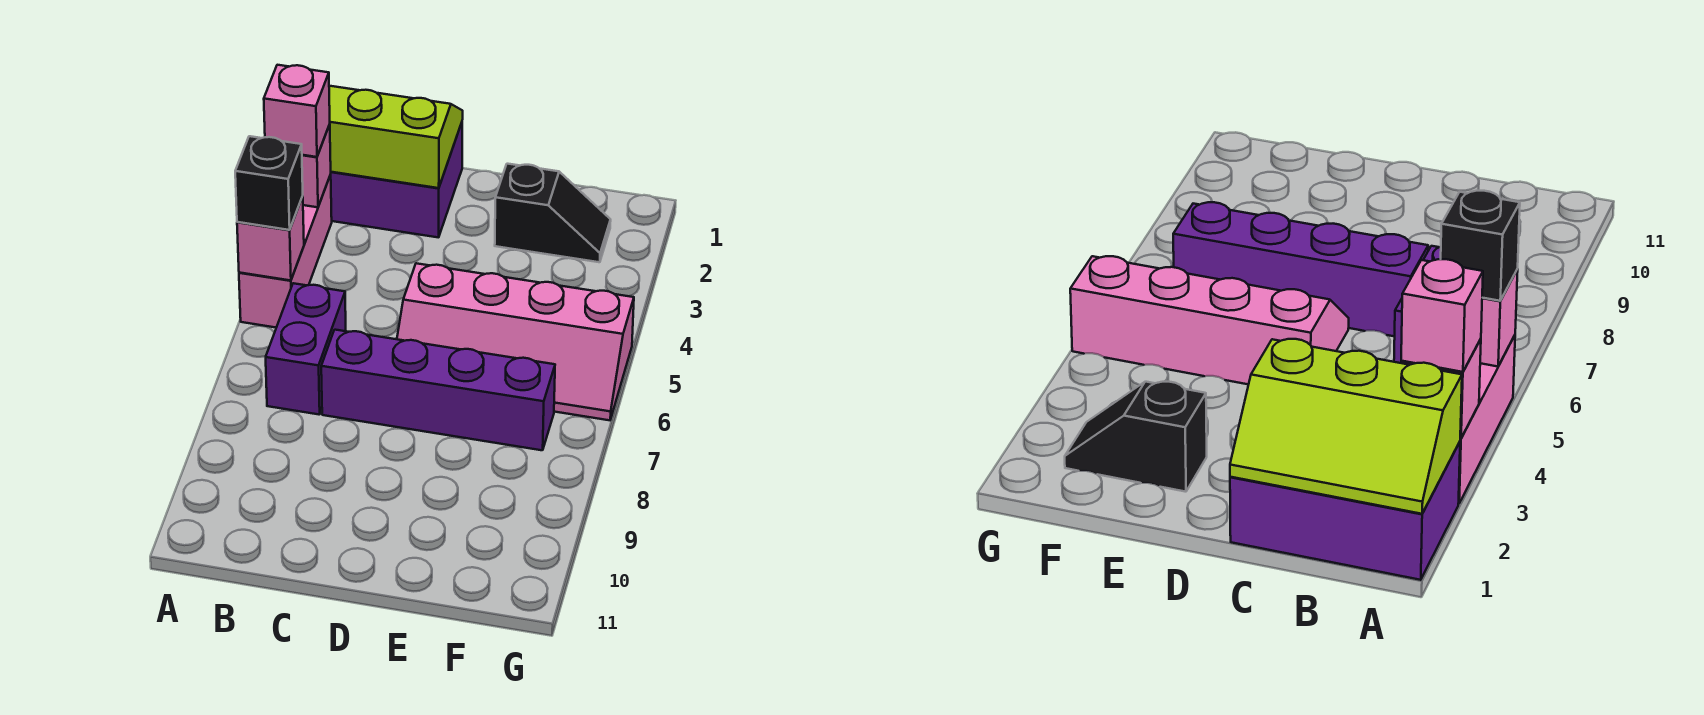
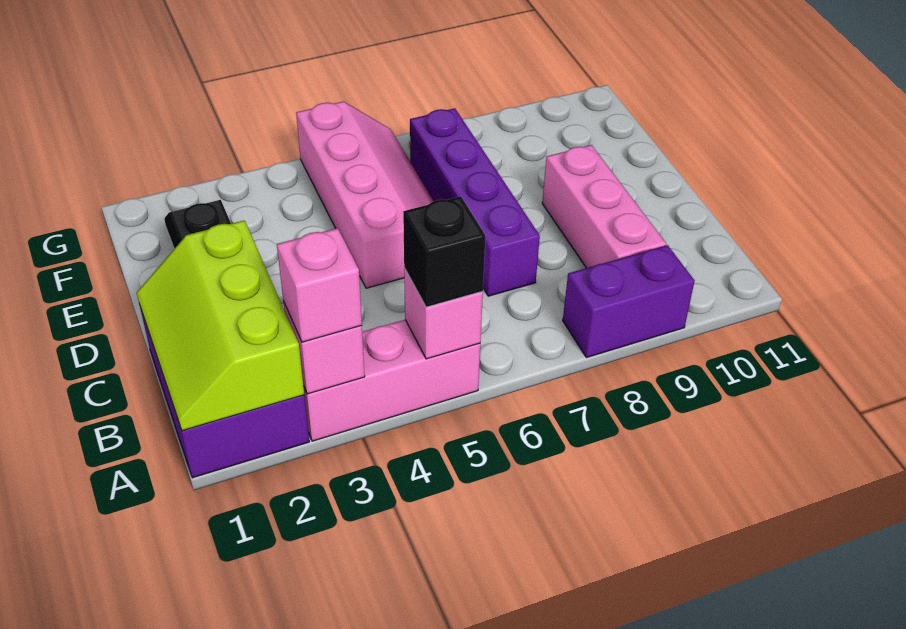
purple brick B6:B7 level 1 -> purple brick A8:A9 level 1
none -> pink brick B9:D9 level 1

